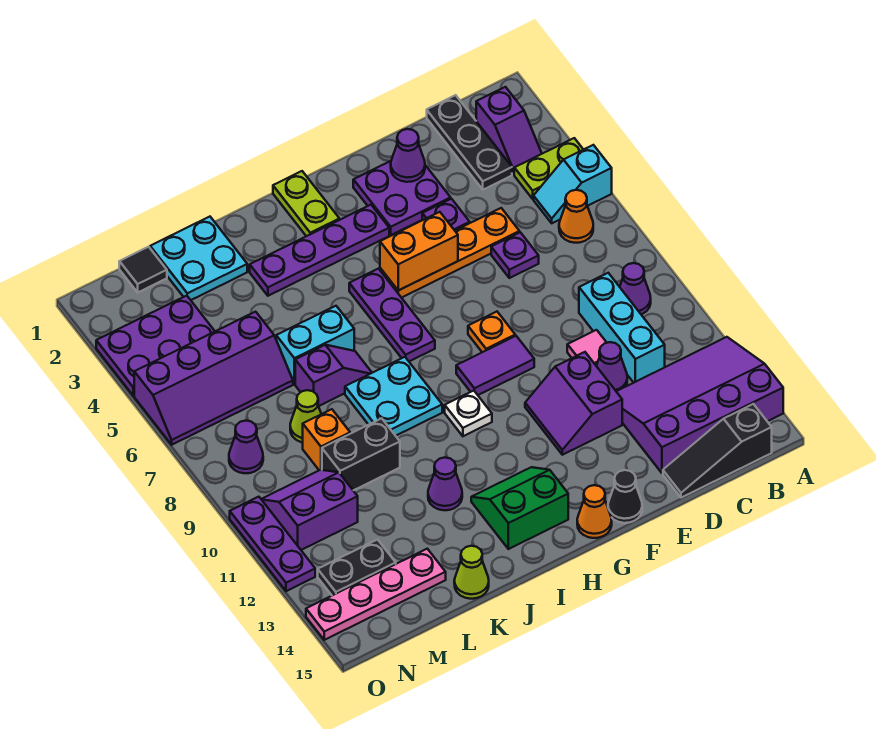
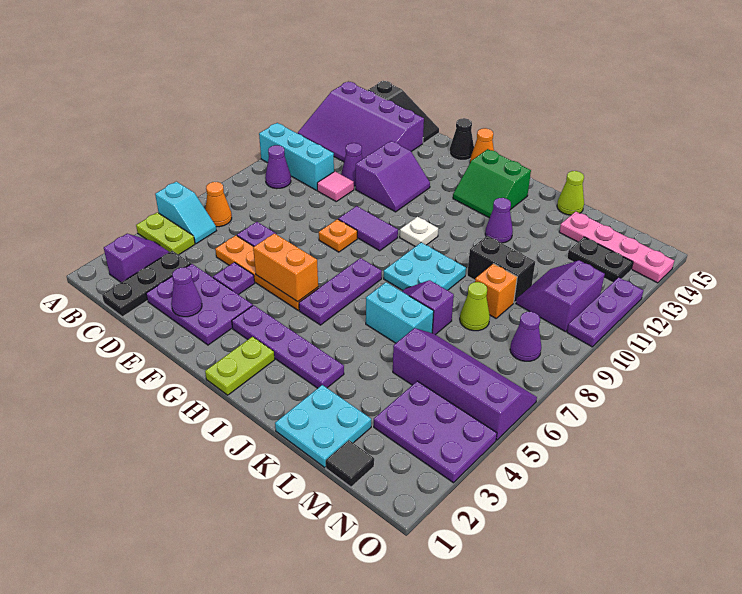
cyan brick C9:C11 level 1 -> cyan brick A10:C10 level 1
purple plate E2:F3 level 1 -> purple plate D2:F3 level 1
purple slope M10:N11 level 1 top 11 -> purple slope M10:N11 level 1 top N

